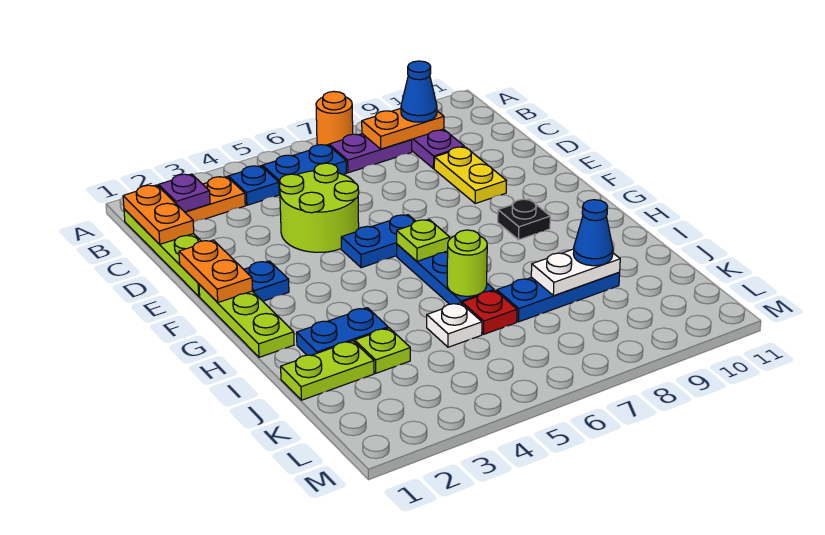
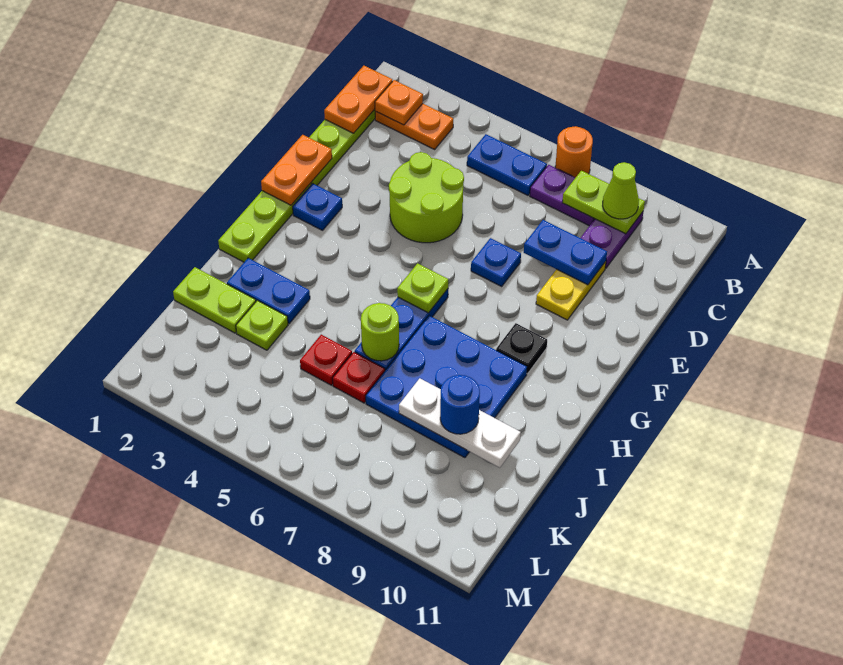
purple plate B2 level 2 -> orange plate B2 level 2
blue plate B4 level 1 -> blue plate E7 level 1
orange plate B8:B9 level 2 -> lime plate B8:B9 level 2
blue cone B9 level 3 -> lime cone B9 level 3
blue plate F5:F6 level 1 -> blue plate D8:D9 level 2
white plate J5 level 1 -> red plate J5 level 1
blue plate J7:J9 level 1 -> blue plate H7:J9 level 1
white plate J8:J9 level 2 -> white plate J8:J10 level 2
blue cone J9 level 3 -> blue round brick J9 level 3

